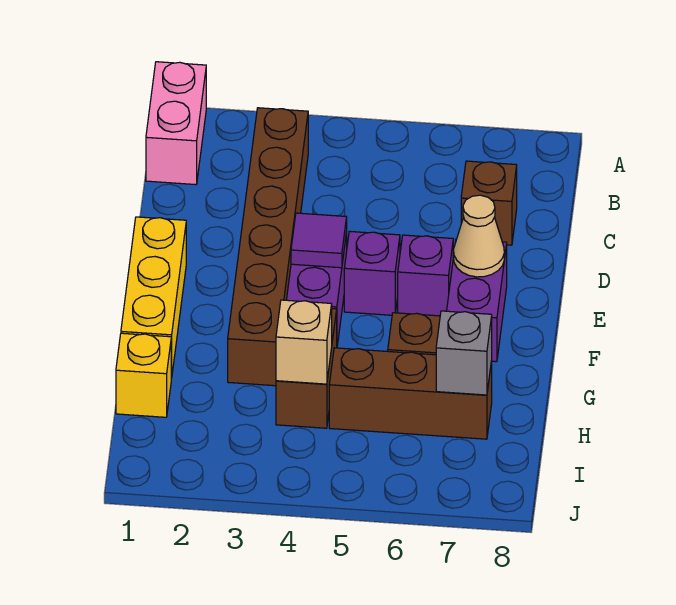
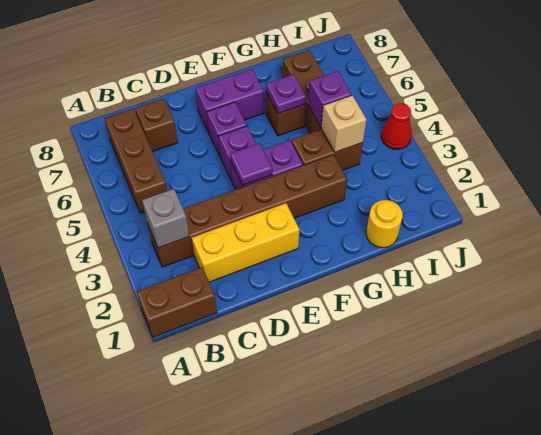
pink brick A1:B1 level 1 -> brown brick A1:B1 level 1
none -> brown brick B5:B7 level 1
yellow brick E1:G1 level 1 -> yellow brick C2:E2 level 1
tan cone E7 level 2 -> none
none -> purple plate G6 level 2
yellow brick H1 level 1 -> yellow round brick H1 level 1
none -> purple brick H5 level 2
grey brick H7 level 2 -> grey brick B3 level 2
none -> red cone J4 level 1

